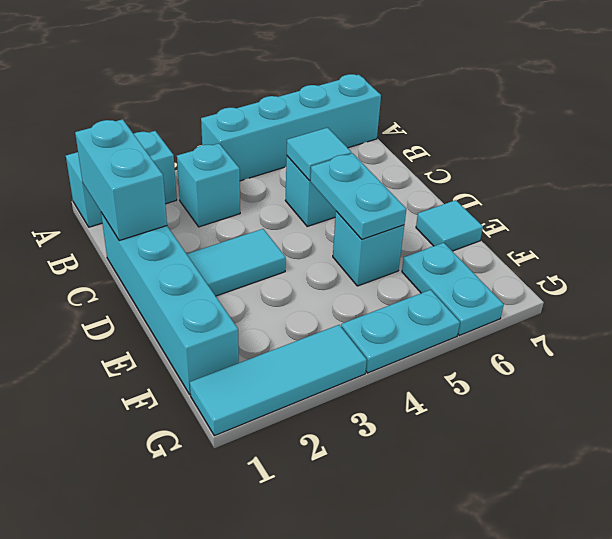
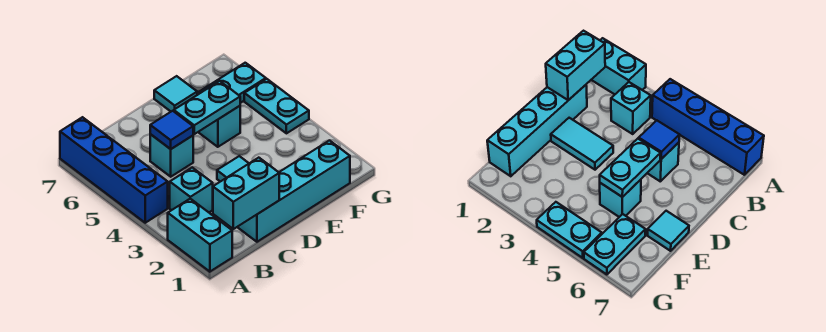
cyan brick A4:A7 level 1 -> blue brick A4:A7 level 1
cyan tile C5 level 2 -> blue tile C5 level 2
cyan tile G1:G3 level 1 -> none

